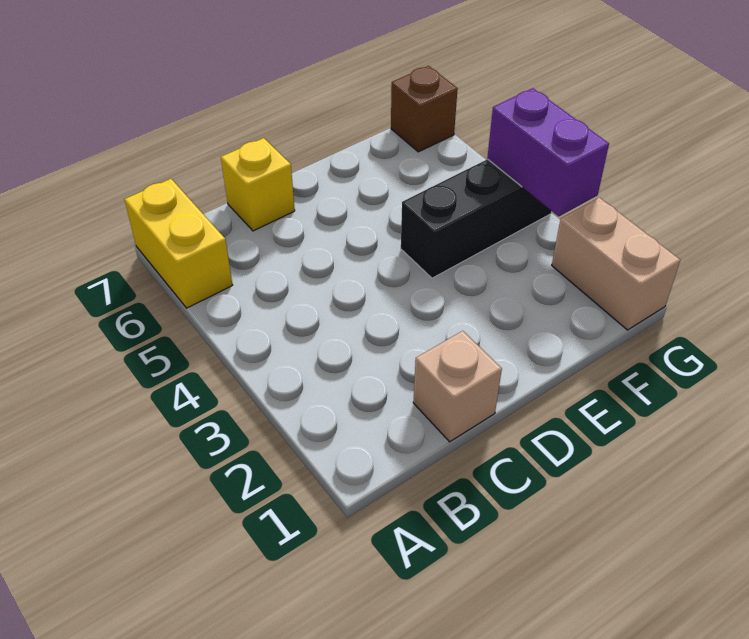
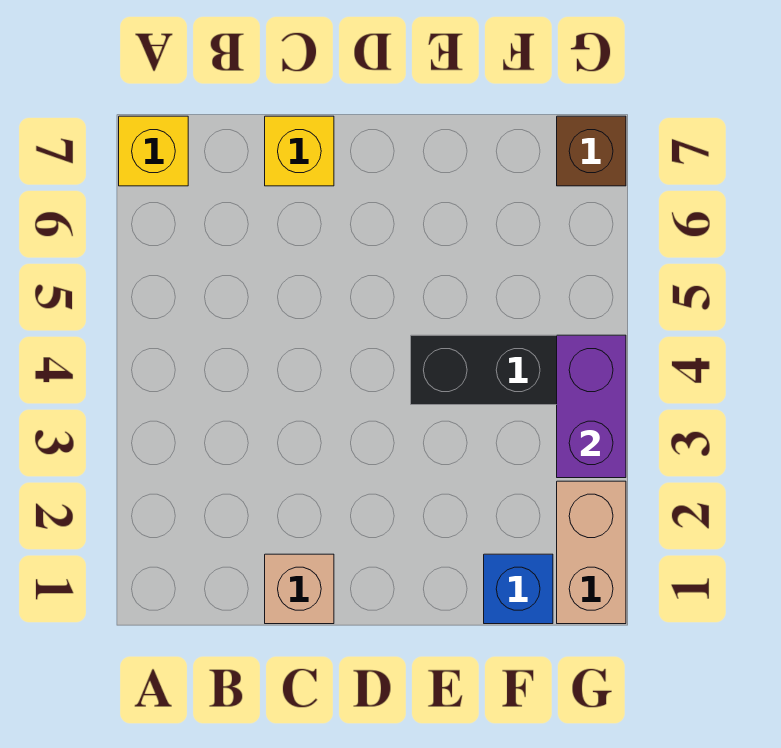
yellow brick A6:A7 level 1 -> yellow brick A7 level 1
none -> blue brick F1 level 1

